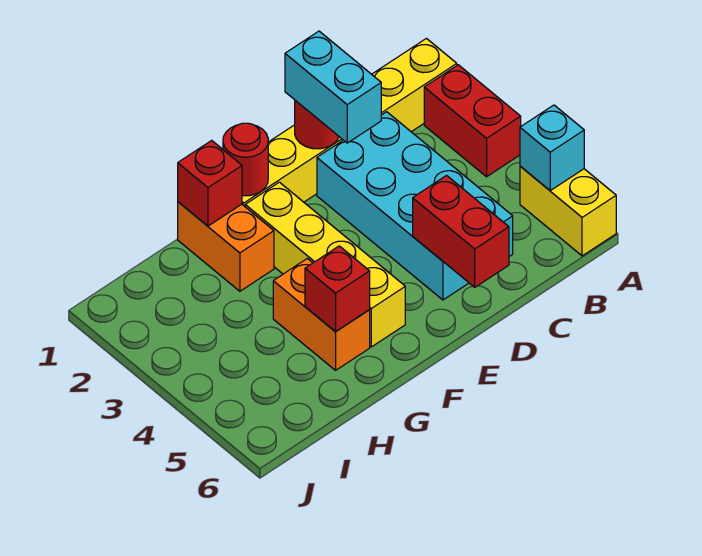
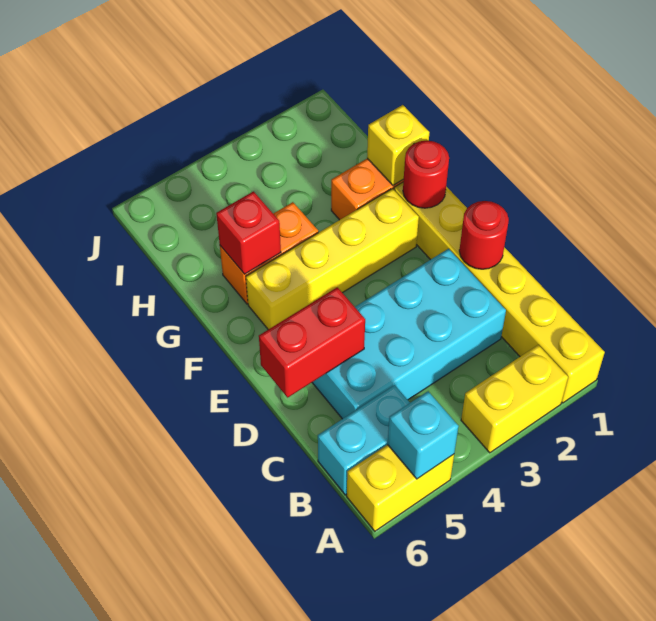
red brick A2:A3 level 1 -> yellow brick A2:A3 level 1
cyan brick D1:D2 level 3 -> cyan brick B5:B6 level 1
red brick G1 level 2 -> yellow brick G1 level 2

